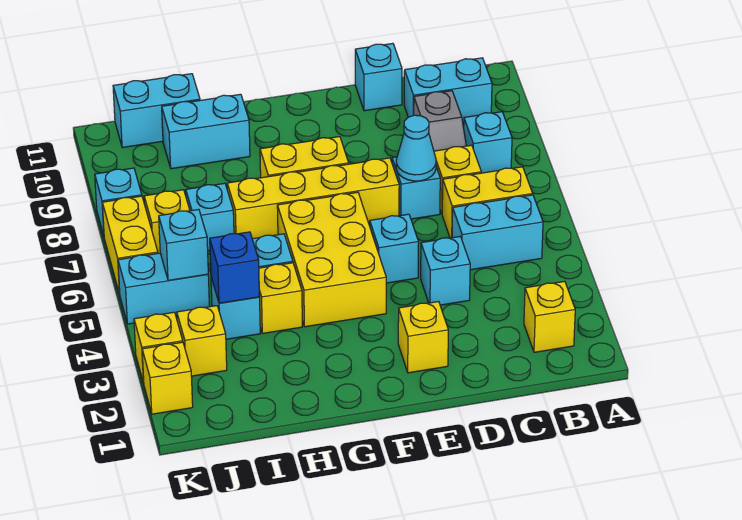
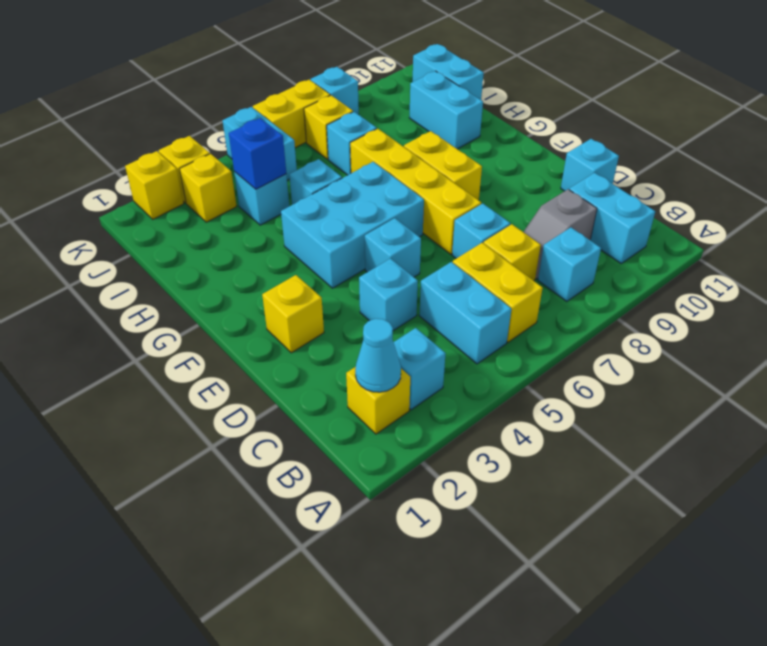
cyan cone D7 level 2 -> cyan cone B2 level 2
yellow brick F4:G6 level 1 -> cyan brick F4:G6 level 1
yellow brick H4 level 1 -> none
cyan brick J5 level 2 -> cyan brick B3 level 1

